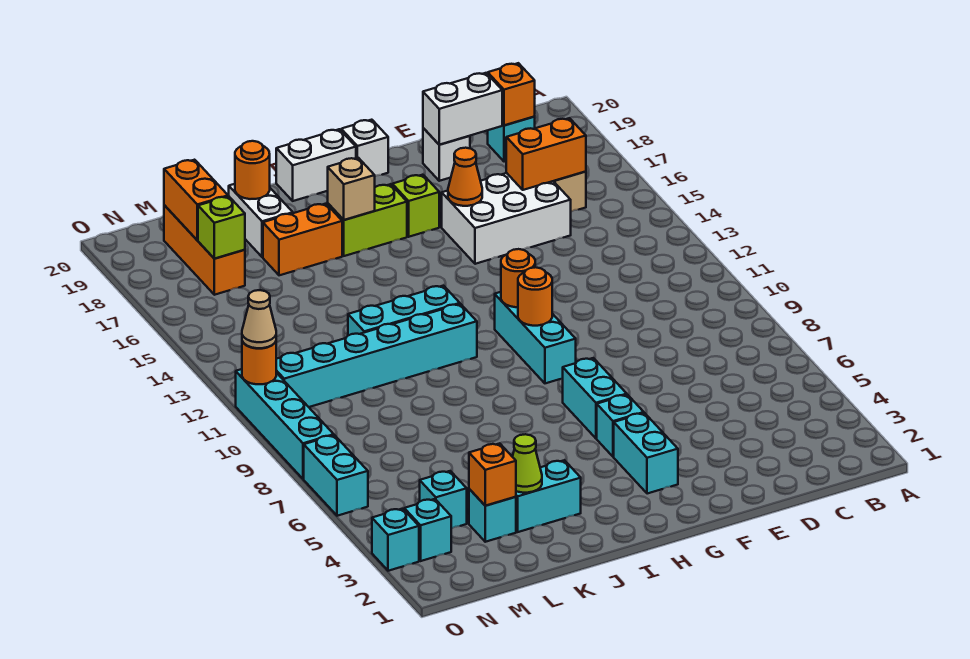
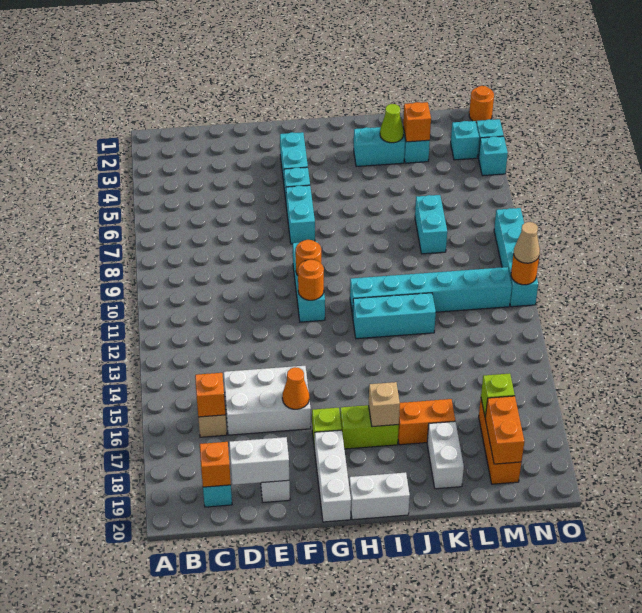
orange brick C16:D16 level 2 -> orange brick C16 level 2
white brick G20 level 1 -> white brick G18:G20 level 1
orange round brick K19 level 2 -> orange round brick O1 level 1
cyan brick M4 level 1 -> cyan brick O4 level 1
cyan brick O6:O7 level 1 -> cyan brick L7:L8 level 1

